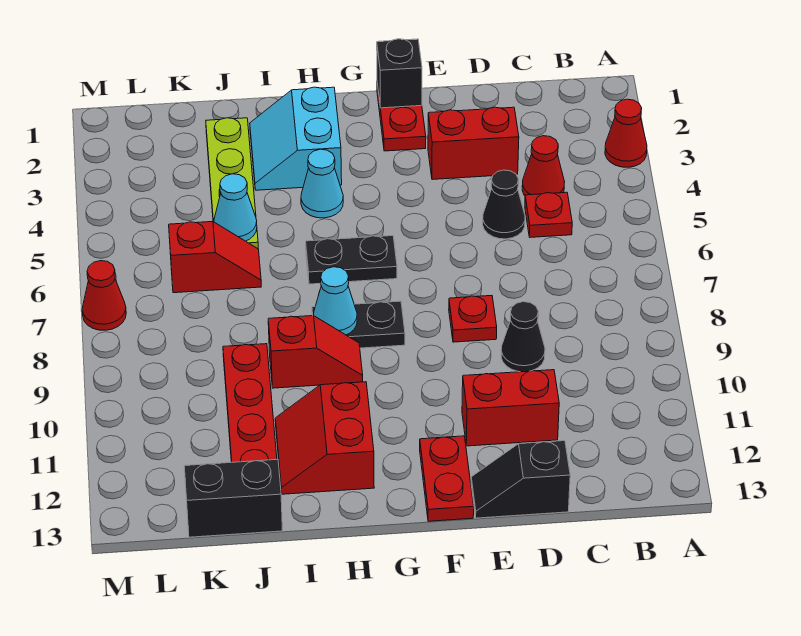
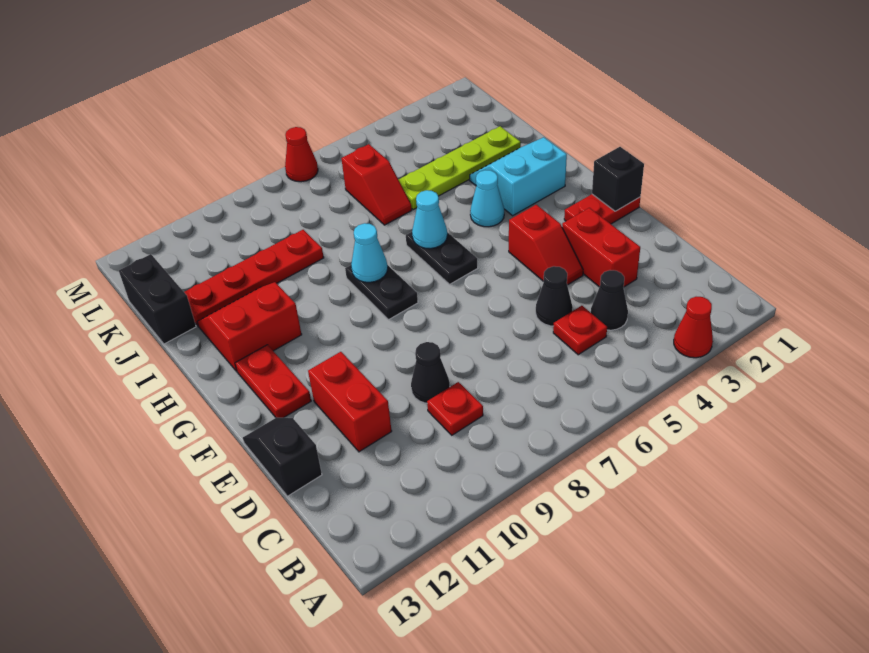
red cone C4 level 1 -> black cone C4 level 1
red plate E8 level 1 -> red plate C9 level 1
red plate F12:F13 level 1 -> red plate F12:G12 level 1
red slope H9:I9 level 1 top I -> red slope E4:F4 level 1 top F
cyan cone J5 level 2 -> cyan cone H6 level 2

